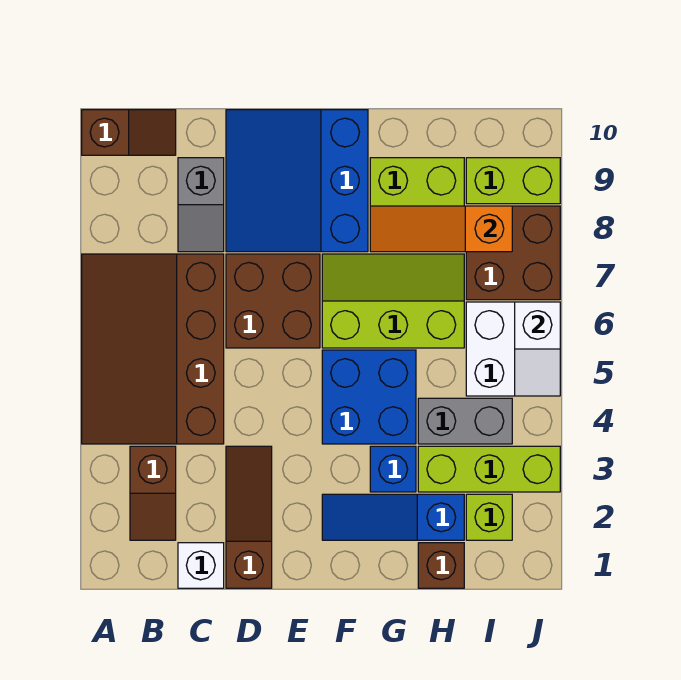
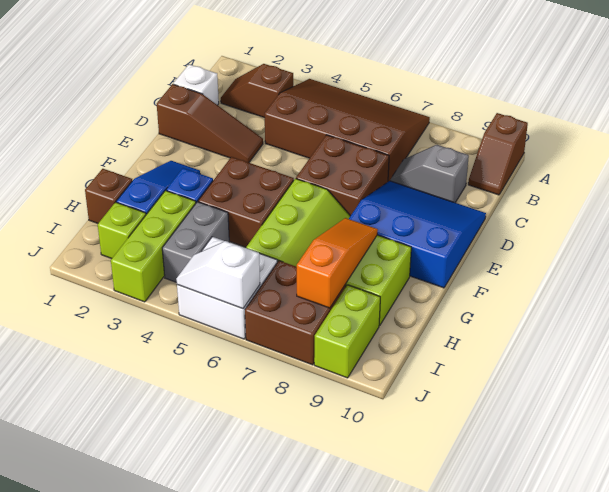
blue brick F4:G5 level 1 -> brown brick F4:G5 level 1

